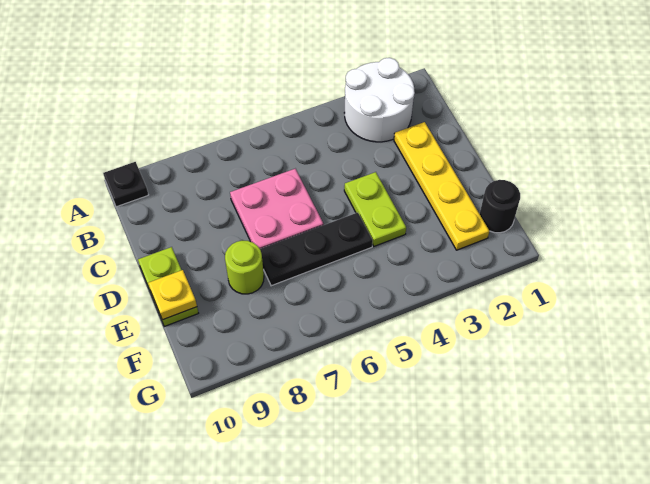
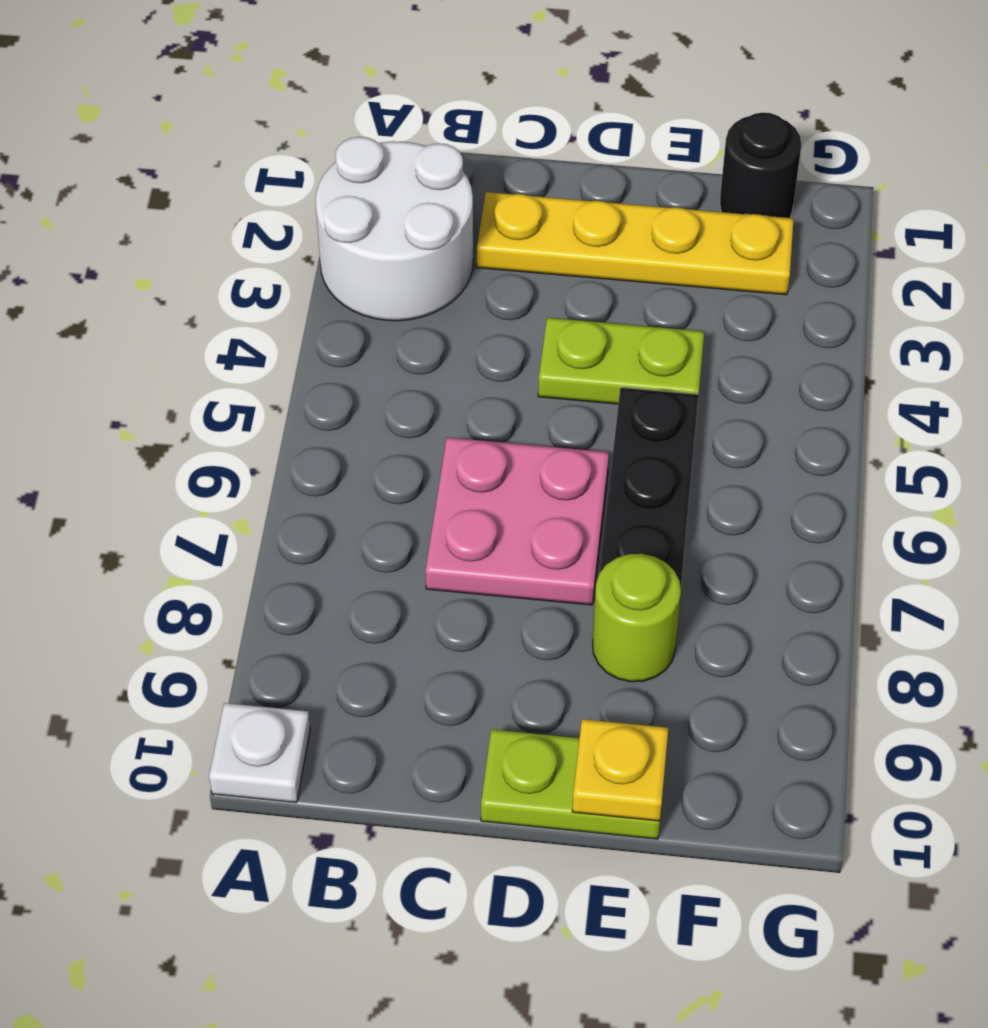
black plate A10 level 1 -> white plate A10 level 1

